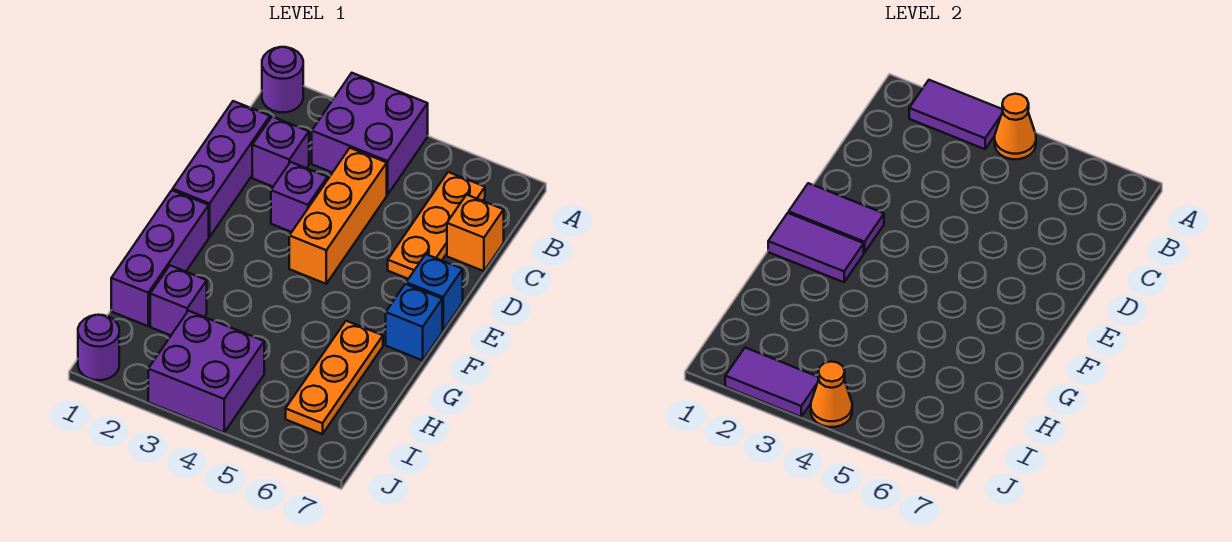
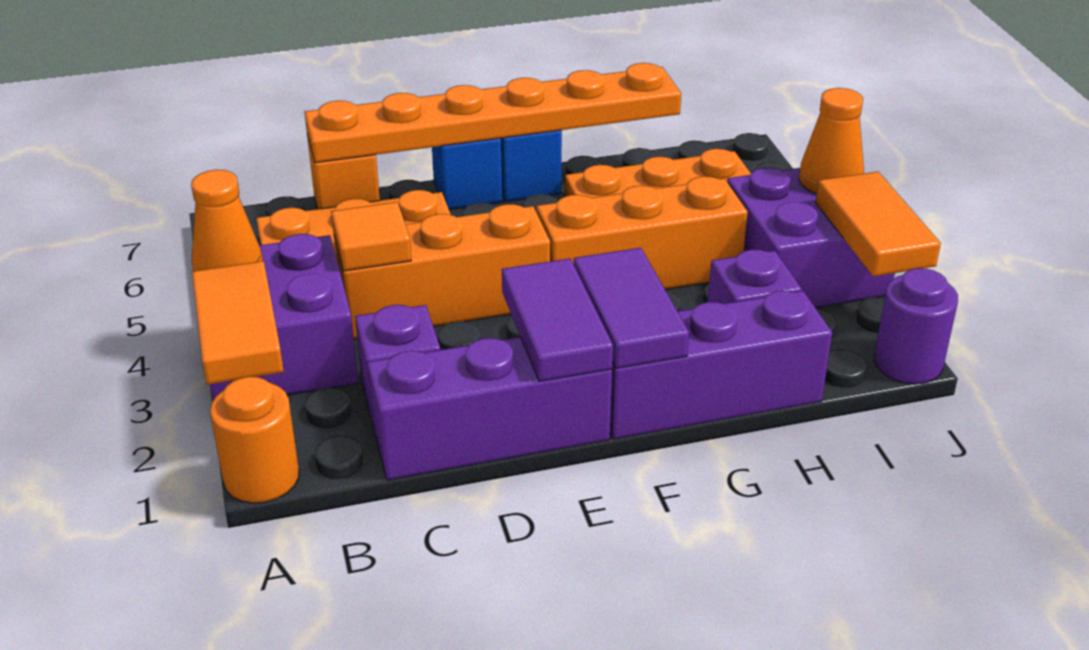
purple round brick A1 level 1 -> orange round brick A1 level 1
purple tile A2:A3 level 2 -> orange tile A2:A3 level 2
none -> orange tile C4 level 2
none -> orange plate C7:H7 level 2
purple brick D3 level 1 -> none
none -> orange brick F4:H4 level 1
purple tile J2:J3 level 2 -> orange tile J2:J3 level 2

